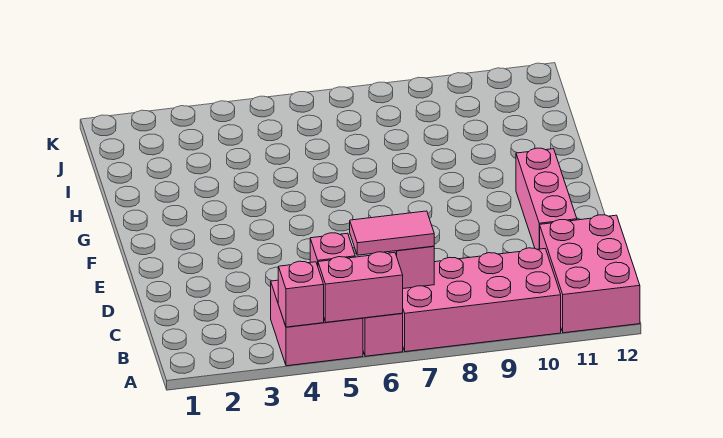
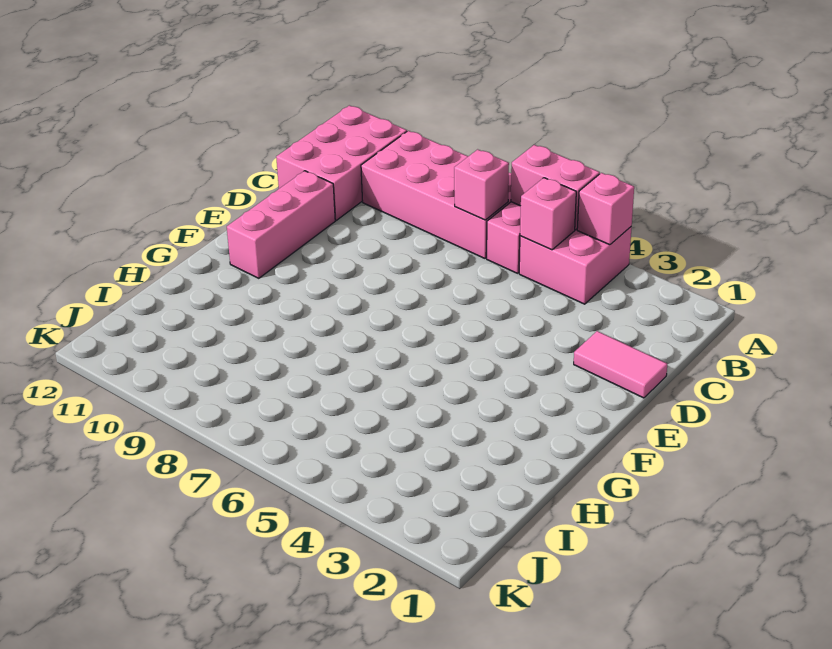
pink tile B6:B7 level 3 -> pink tile D1:D2 level 1

